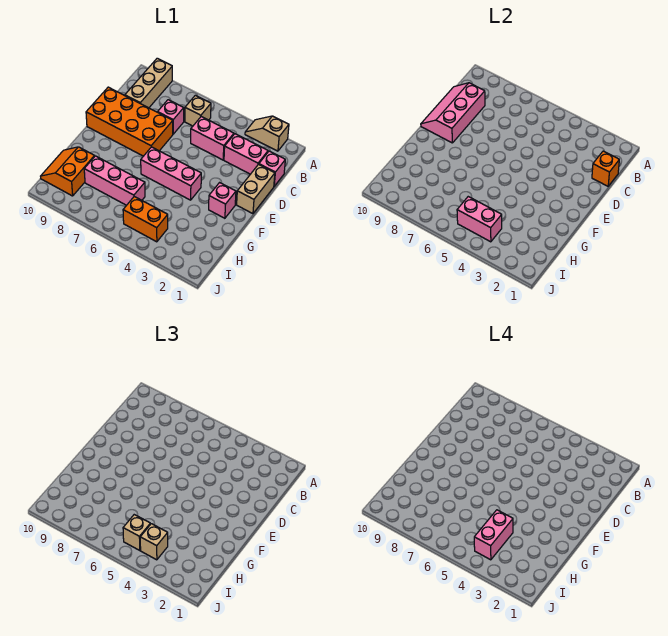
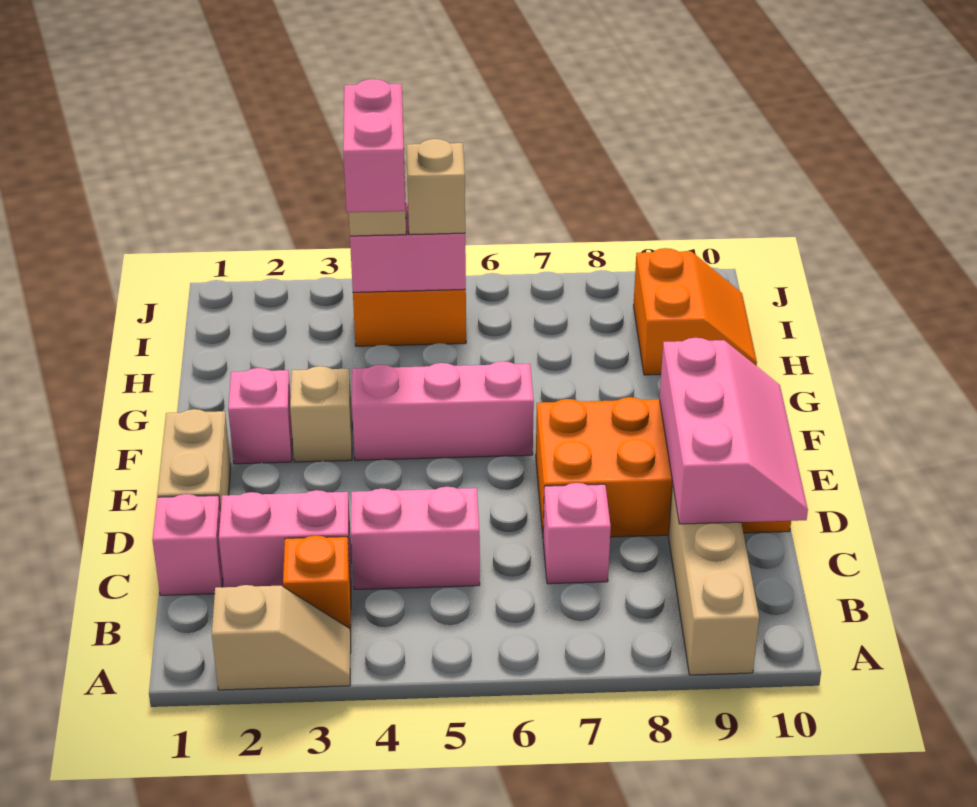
tan brick B6 level 1 -> tan brick F3 level 1
orange brick C1 level 2 -> orange brick B3 level 1
pink brick H6:H8 level 1 -> none

